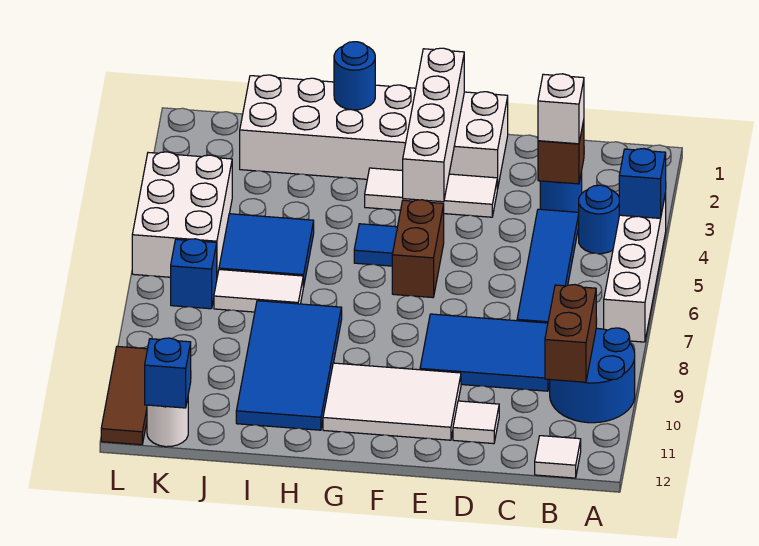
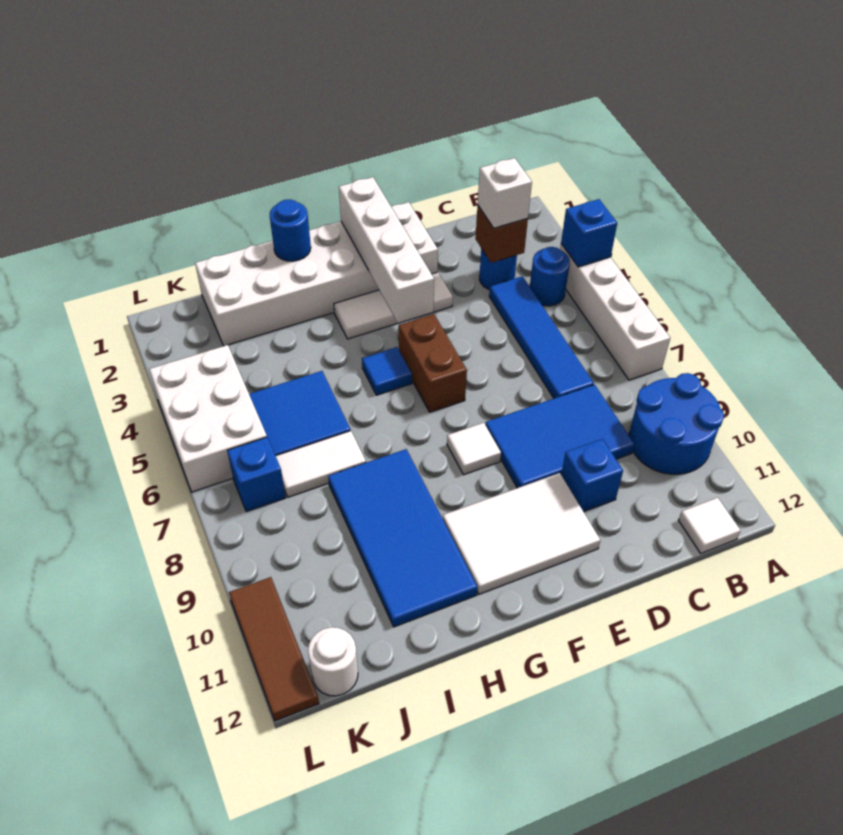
brown brick B9:B10 level 2 -> none
white tile D11 level 1 -> white tile F8 level 1
blue brick K12 level 2 -> blue brick D10 level 1

